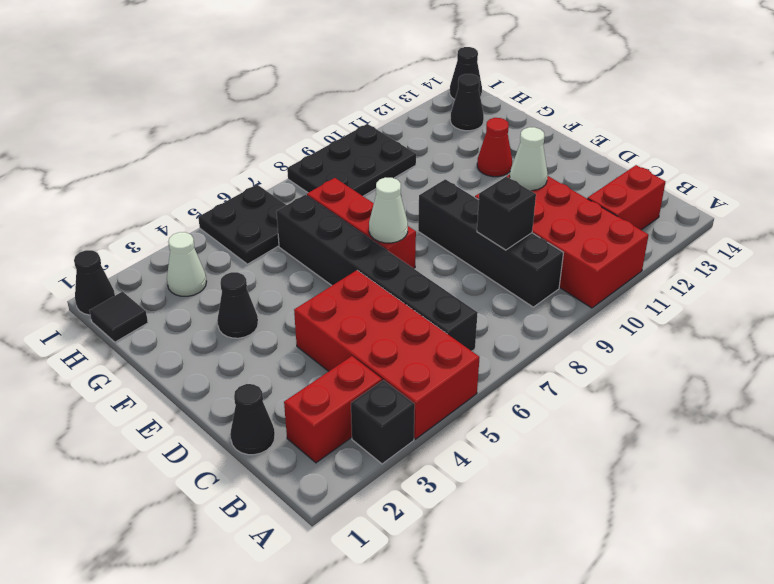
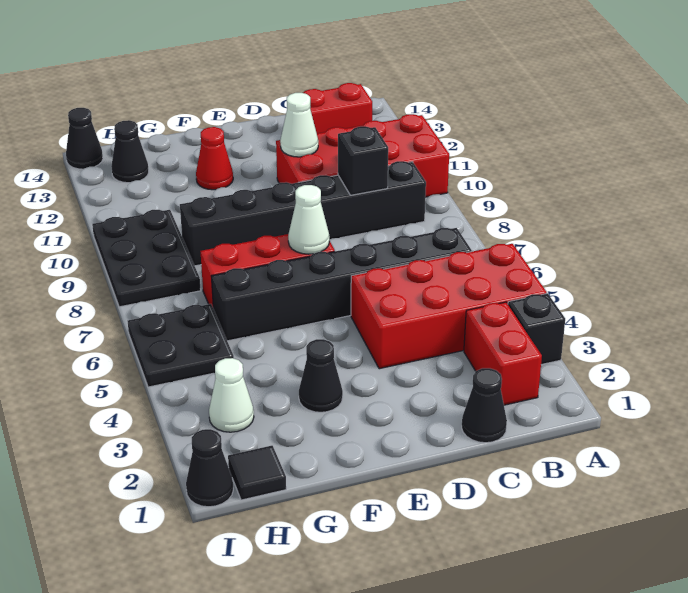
black brick B9:E9 level 1 -> black brick B9:G9 level 1
red brick B12:B13 level 1 -> red brick B13:C13 level 1

